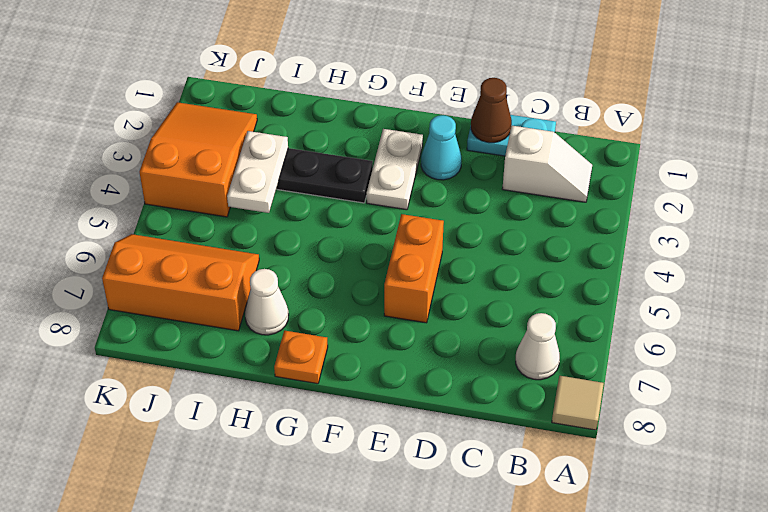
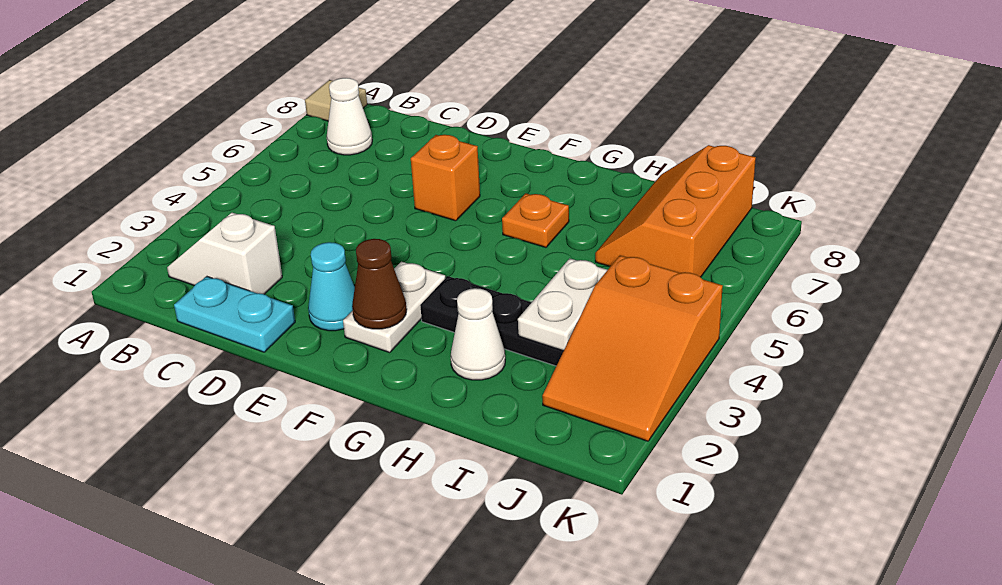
brown cone D1 level 2 -> brown cone F2 level 2
orange brick E5:E6 level 1 -> orange brick E6 level 1
orange plate G8 level 1 -> orange plate G6 level 1
white cone H7 level 1 -> white cone H2 level 1
orange slope I6:K7 level 1 top 7 -> orange slope I6:J8 level 1 top J

